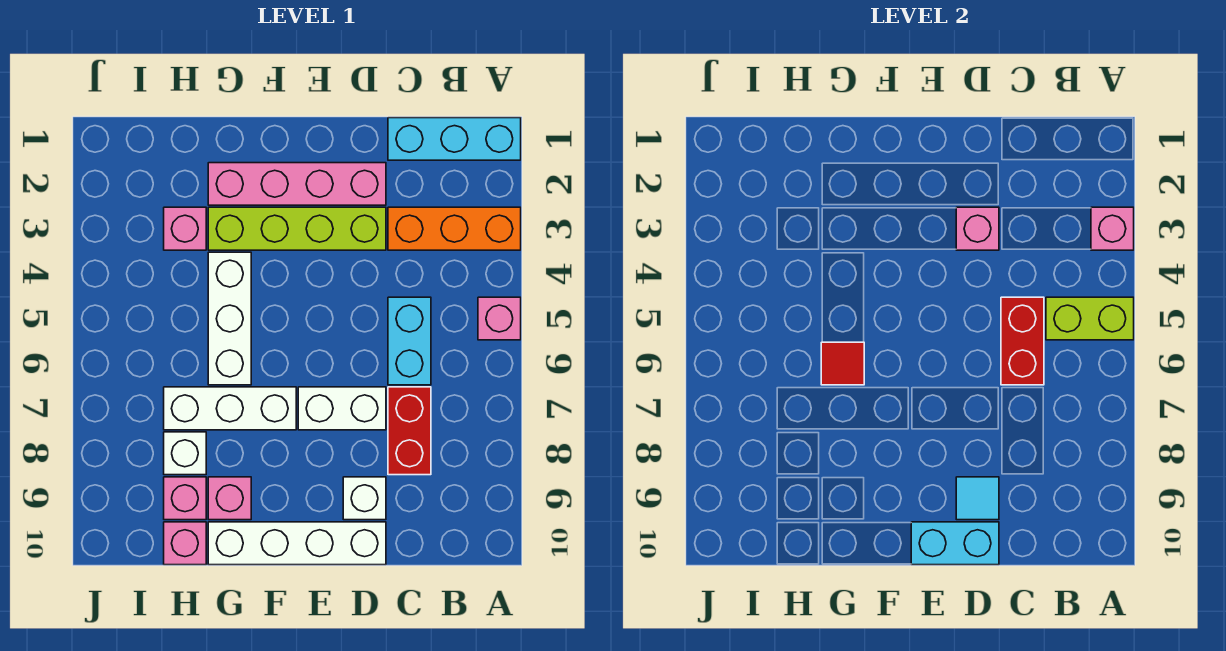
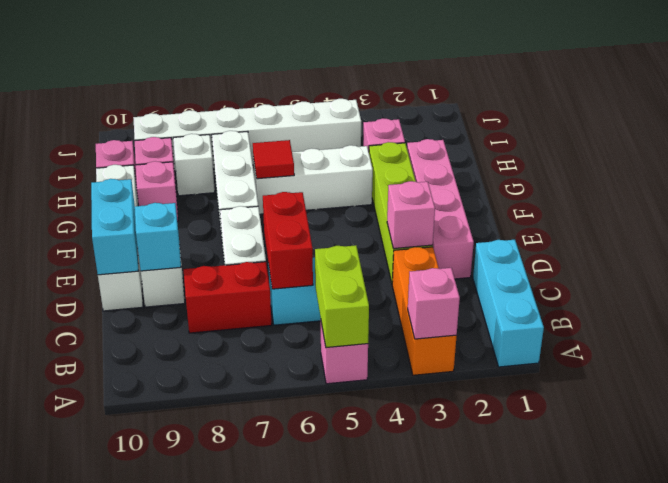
red brick C5:C6 level 2 -> red brick C6:D6 level 2
cyan tile D9 level 2 -> cyan brick D9 level 2
none -> white brick I4:I9 level 1

